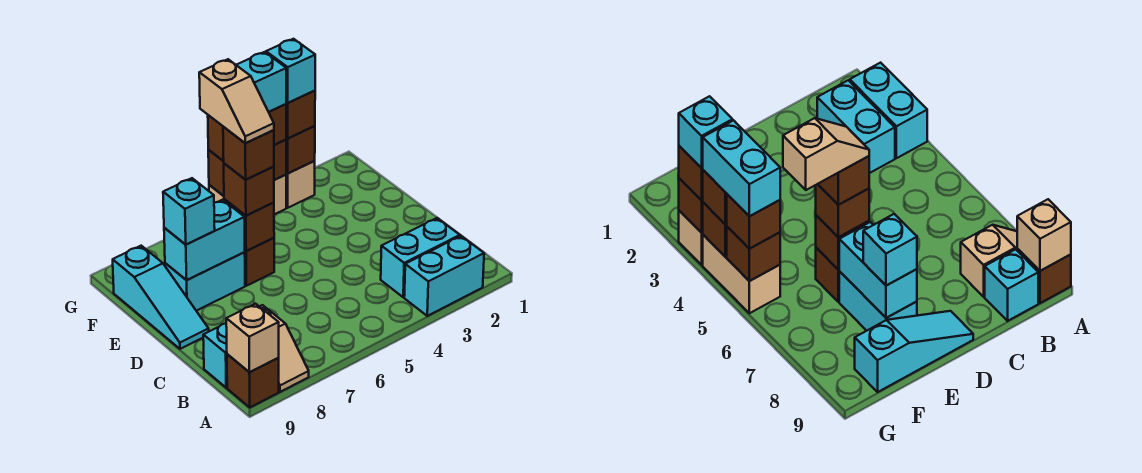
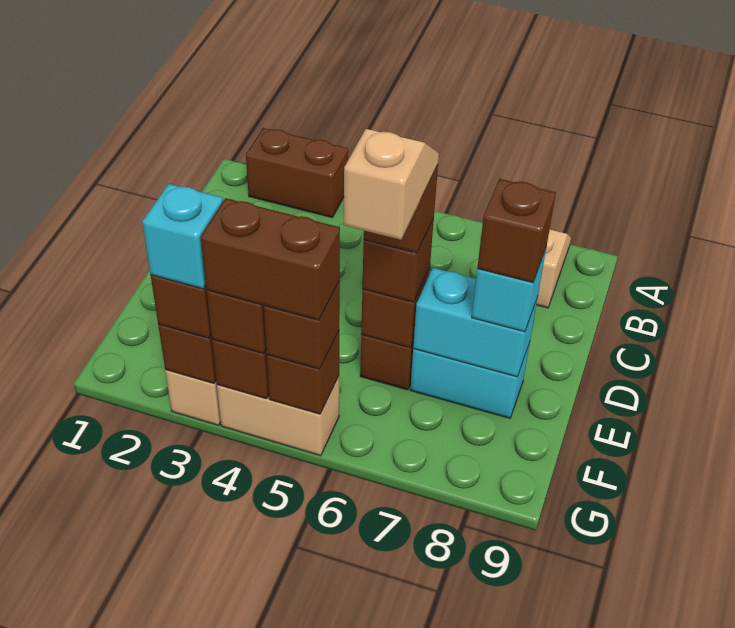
cyan brick A2:A3 level 1 -> brown brick A2:A3 level 1
brown brick A9 level 1 -> brown brick E8 level 4
tan brick A9 level 2 -> none
cyan brick B2:B3 level 1 -> none
cyan brick B9 level 1 -> none
cyan slope D9:F9 level 1 top F -> none
cyan brick G4:G5 level 4 -> brown brick G4:G5 level 4

